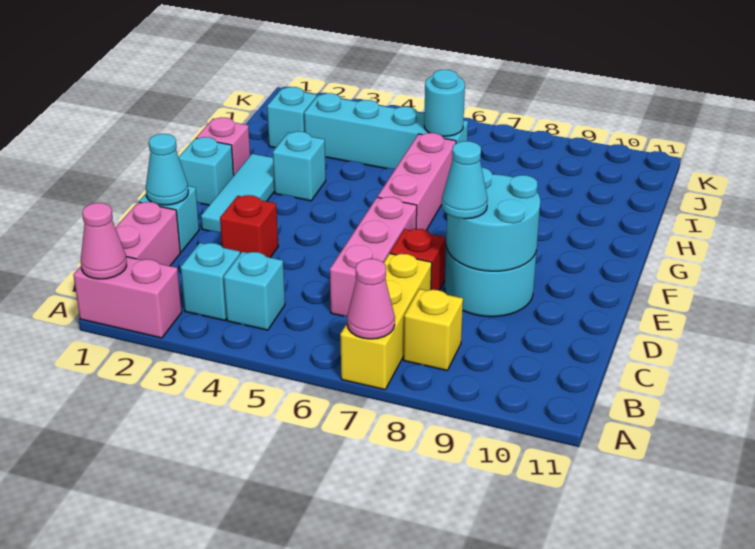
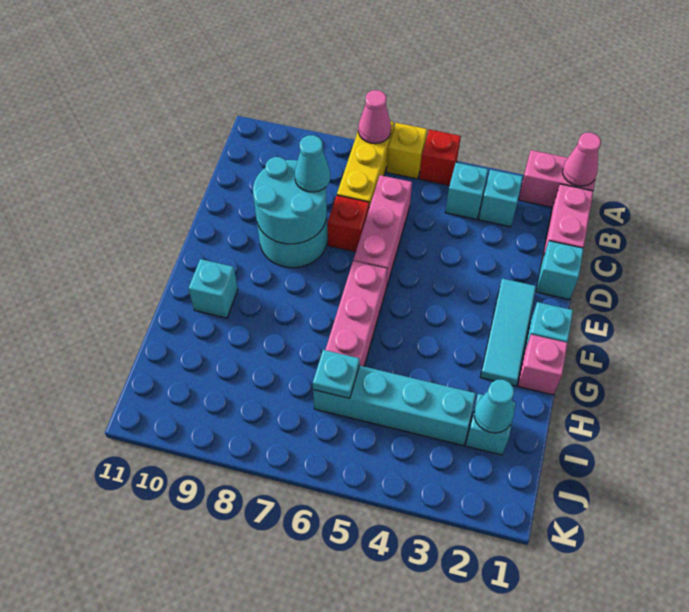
yellow brick B8 level 1 -> yellow brick A6 level 1
cyan cone D1 level 2 -> cyan cone I2 level 2
red brick D3 level 1 -> red brick A5 level 1
cyan brick G3 level 1 -> cyan brick G10 level 1
cyan round brick I6 level 2 -> cyan plate I6 level 2

